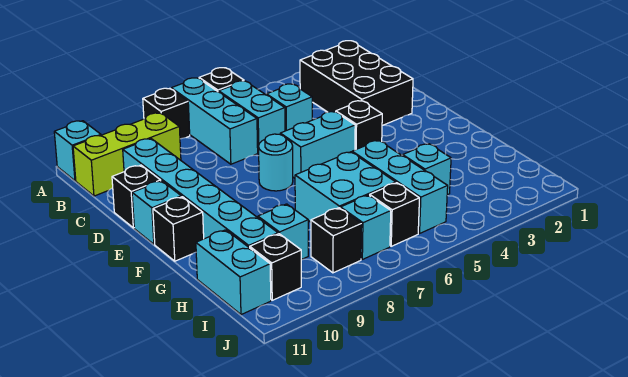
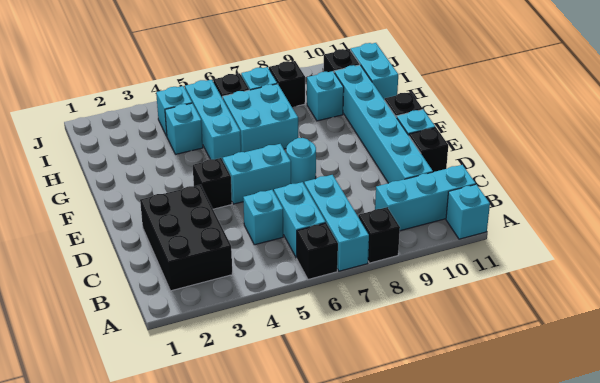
lime brick B9:B11 level 1 -> cyan brick B9:B11 level 1
none -> cyan brick I4 level 1

